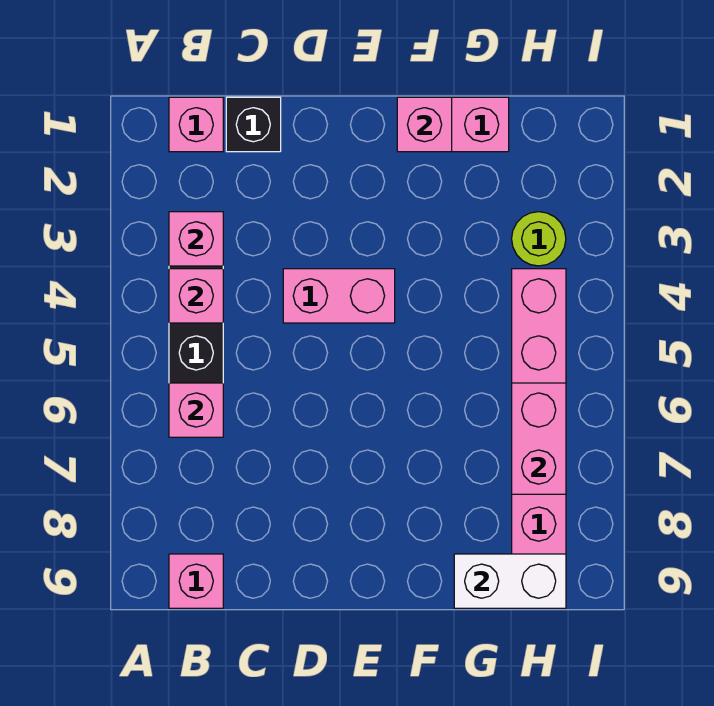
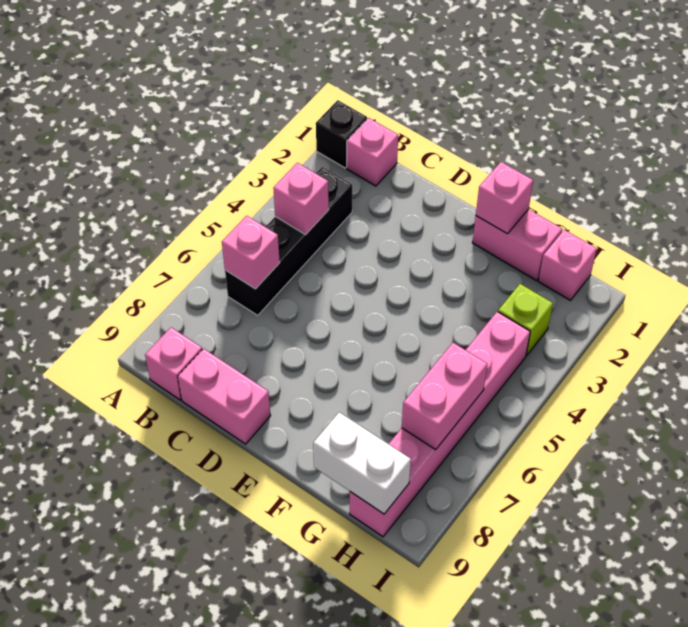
pink brick B3 level 2 -> pink brick H1 level 1
black brick C1 level 1 -> black brick A1 level 1
pink brick D4:E4 level 1 -> pink brick C9:D9 level 1
lime round brick H3 level 1 -> lime brick H3 level 1

